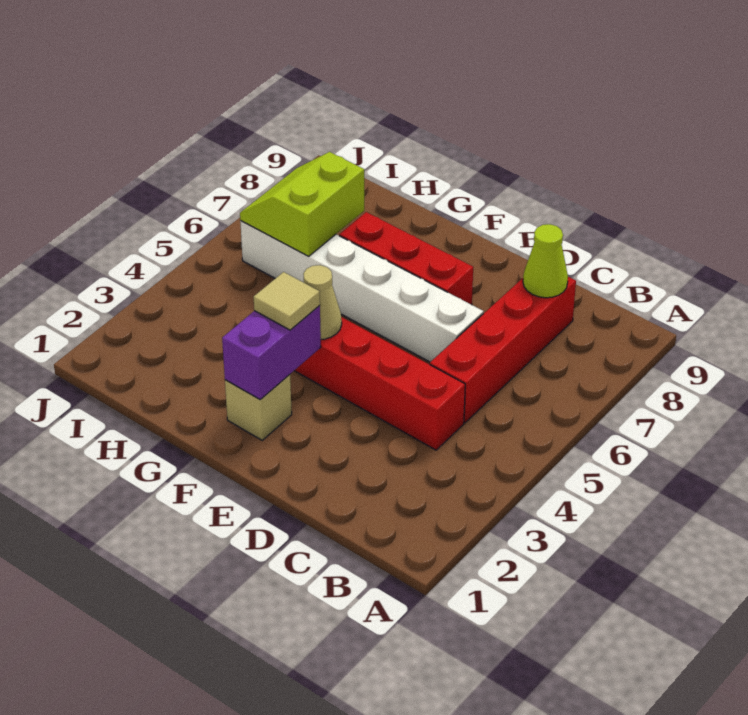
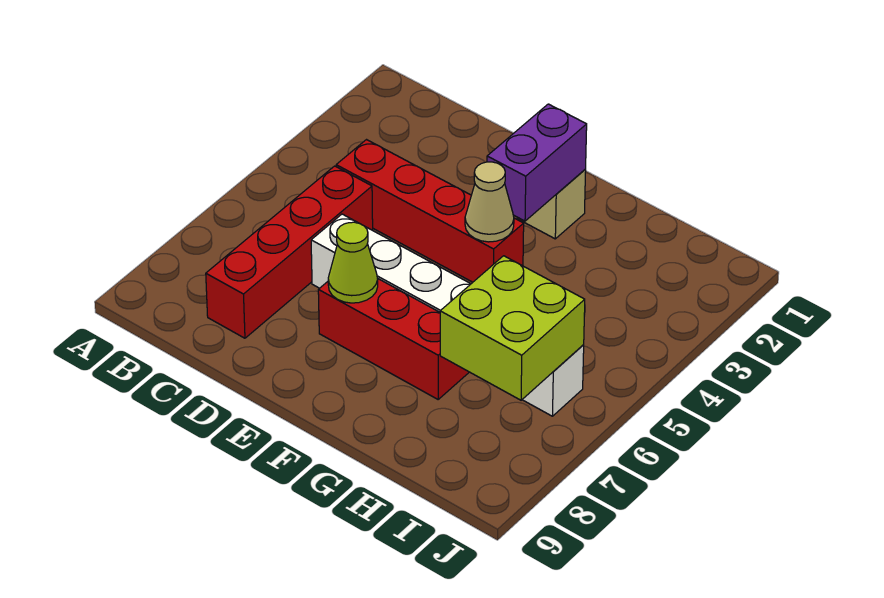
lime cone C8 level 2 -> lime cone E7 level 2
tan tile F3 level 3 -> none
lime slope H6:I7 level 2 top H -> lime brick H6:I7 level 2

